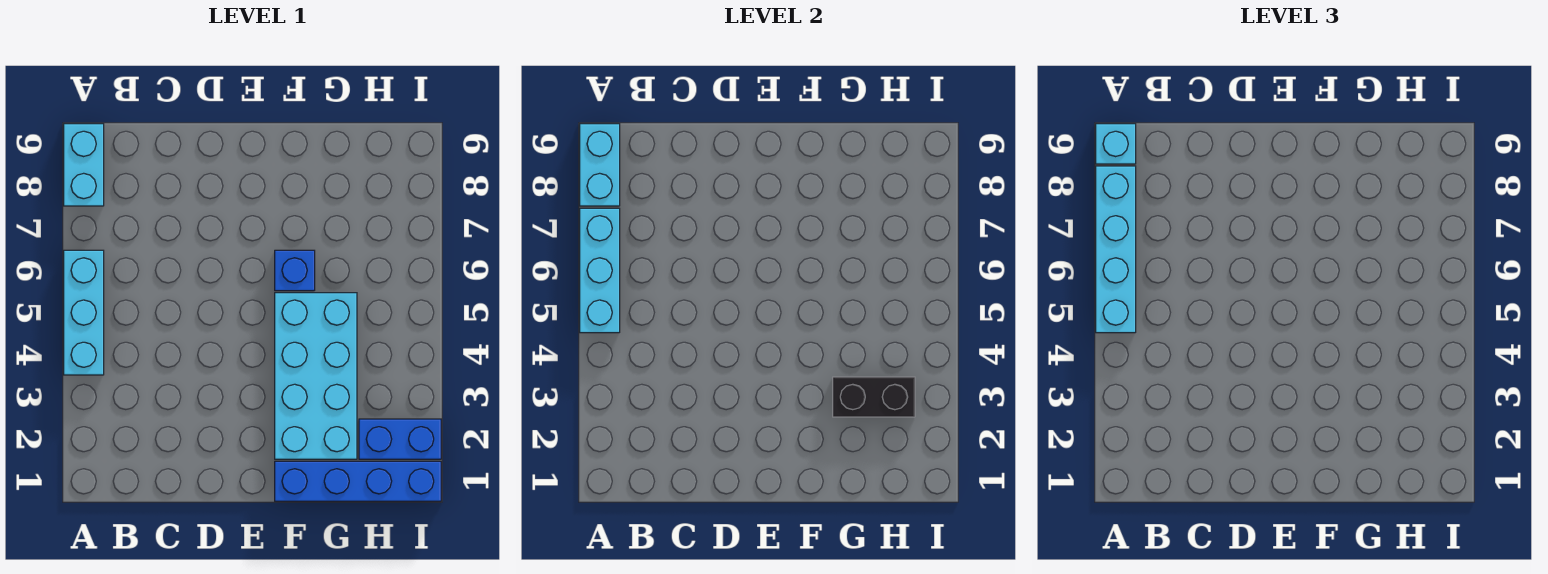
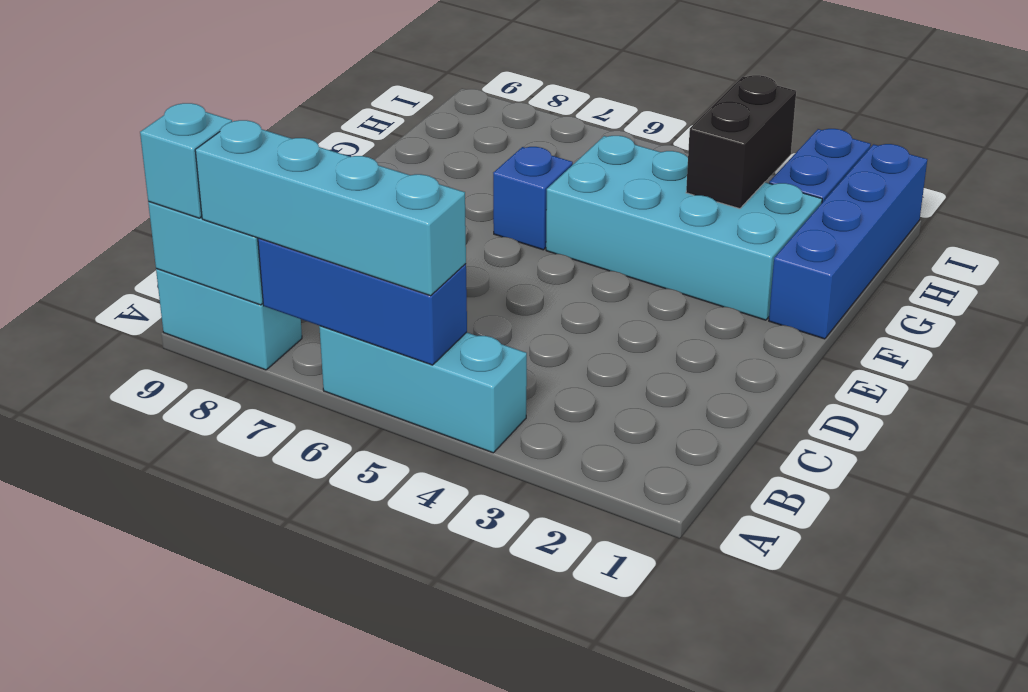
cyan brick A5:A7 level 2 -> blue brick A5:A7 level 2

